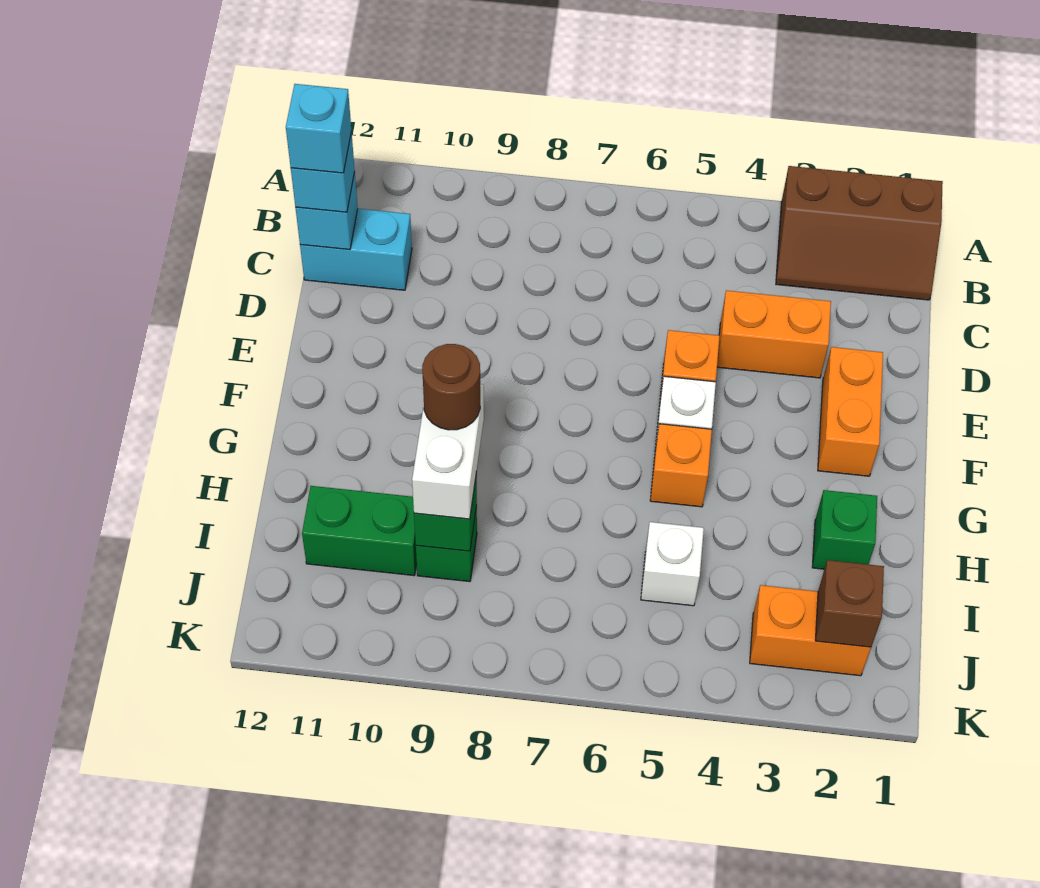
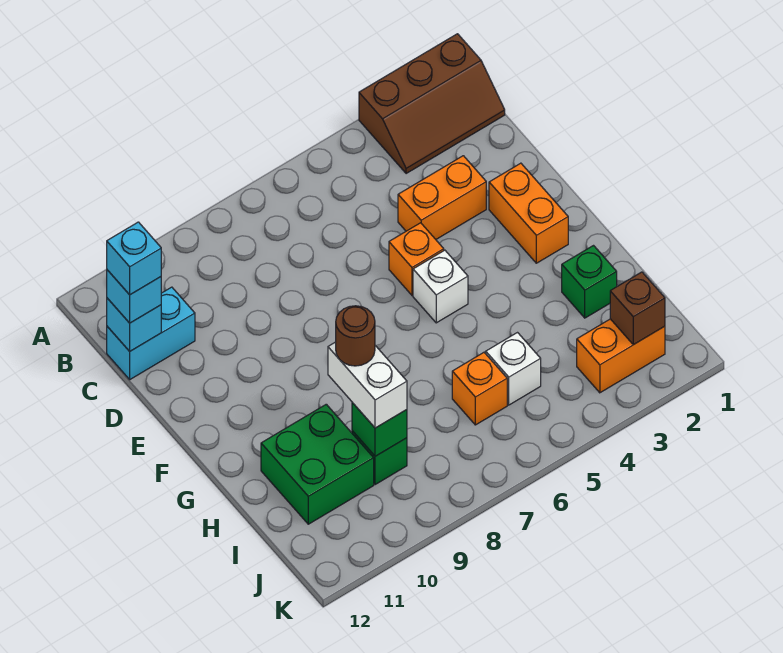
orange brick G5 level 1 -> orange brick I6 level 1
green brick I10:I11 level 1 -> green brick H10:I11 level 1

